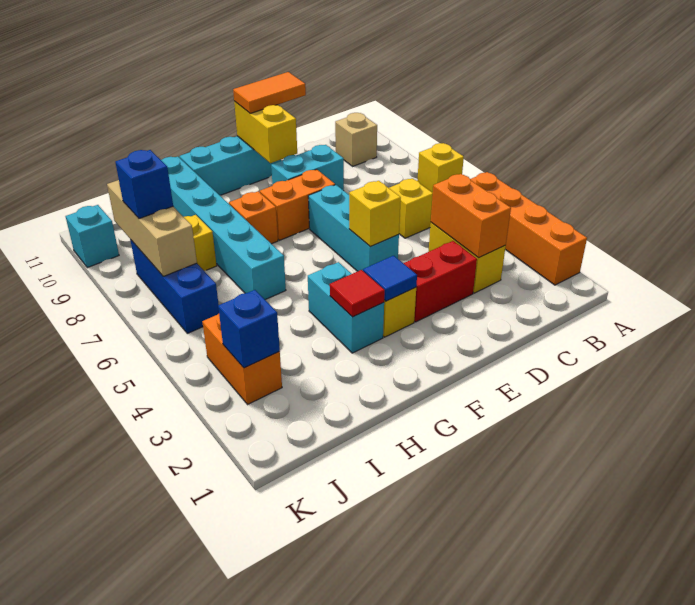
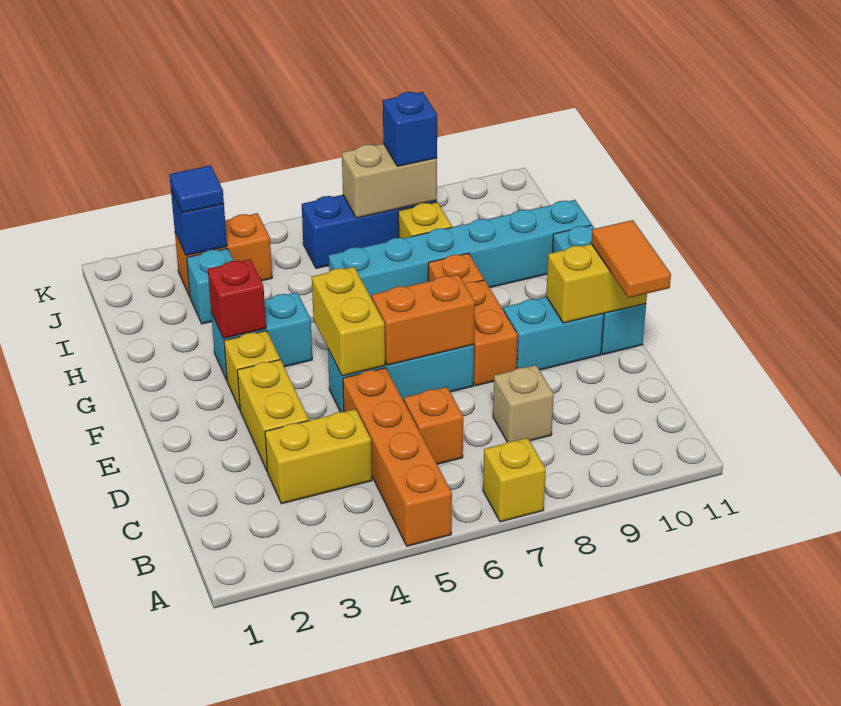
orange brick A2:A5 level 1 -> orange brick A5:D5 level 1
tan brick B10 level 1 -> tan brick C8 level 1
orange brick C3:C4 level 2 -> orange brick E6:E7 level 2
yellow brick C6 level 1 -> orange brick C6 level 1
red brick D3:E3 level 1 -> yellow brick D3:E3 level 1
cyan brick D9:E9 level 1 -> cyan brick E9:E10 level 1
yellow brick E5 level 2 -> yellow brick E5:F5 level 2
blue tile F3 level 2 -> blue tile J3 level 3
red tile G3 level 2 -> red brick G3 level 2
tan brick J7:J9 level 2 -> tan brick J7:J8 level 2
cyan brick K10 level 1 -> cyan brick I3 level 1

